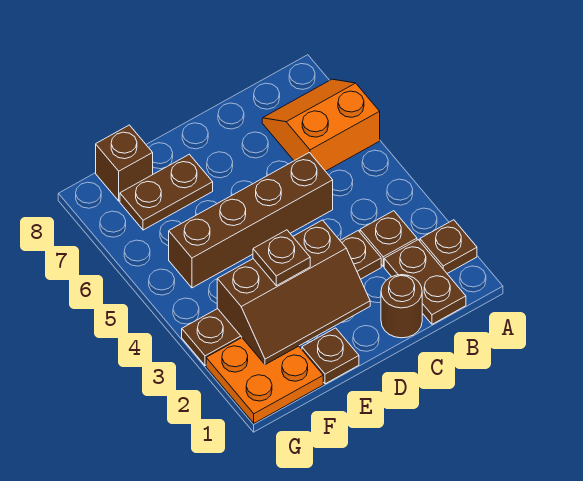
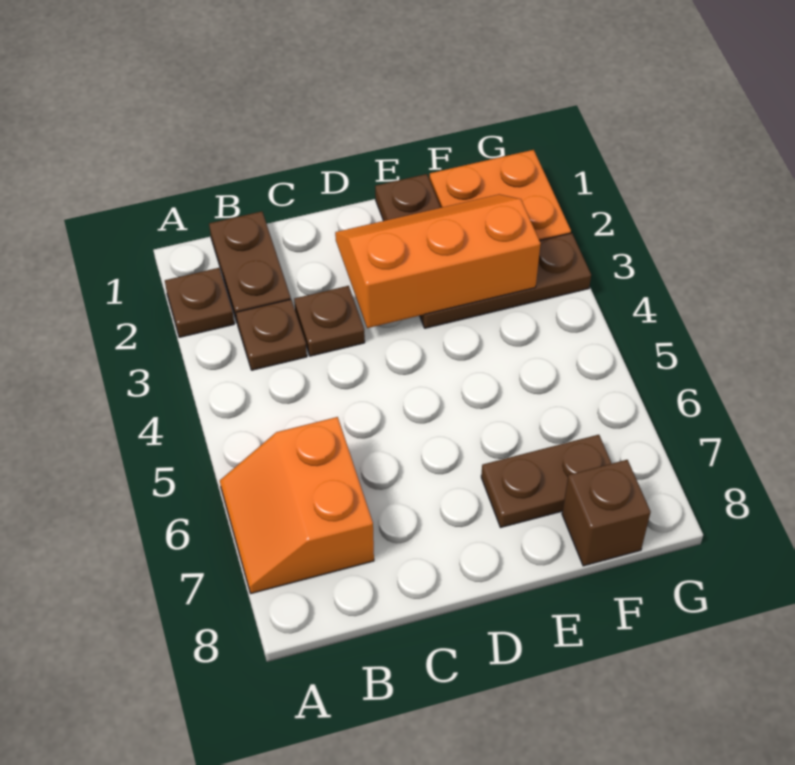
orange slope A6:B7 level 1 top 6 -> orange slope A6:B7 level 1 top B
brown round brick C1 level 1 -> none
brown brick C5:F5 level 1 -> none
brown slope D2:F3 level 2 top 3 -> orange slope D2:F3 level 2 top 3
brown plate E3 level 3 -> none

